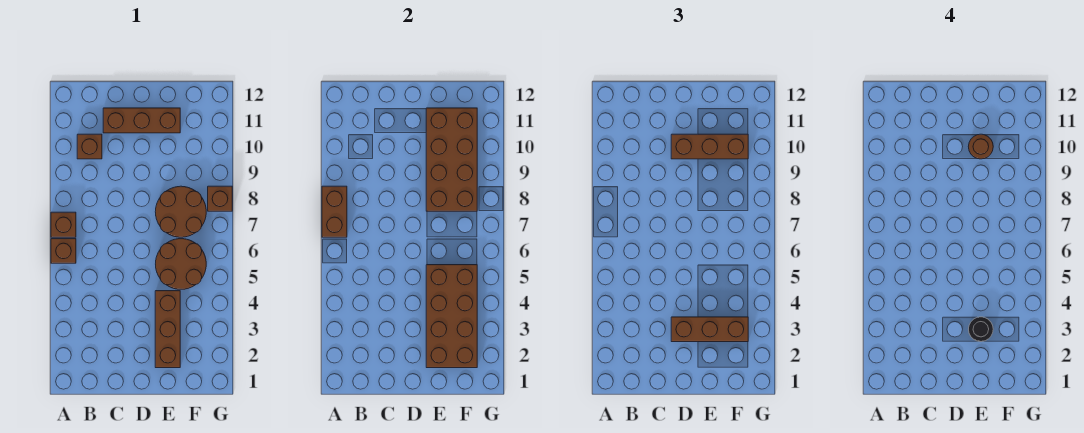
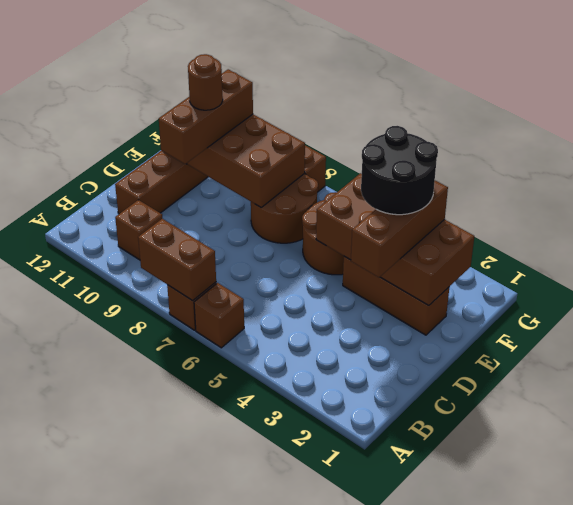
black round brick E3 level 4 -> black round brick E3:F4 level 4

